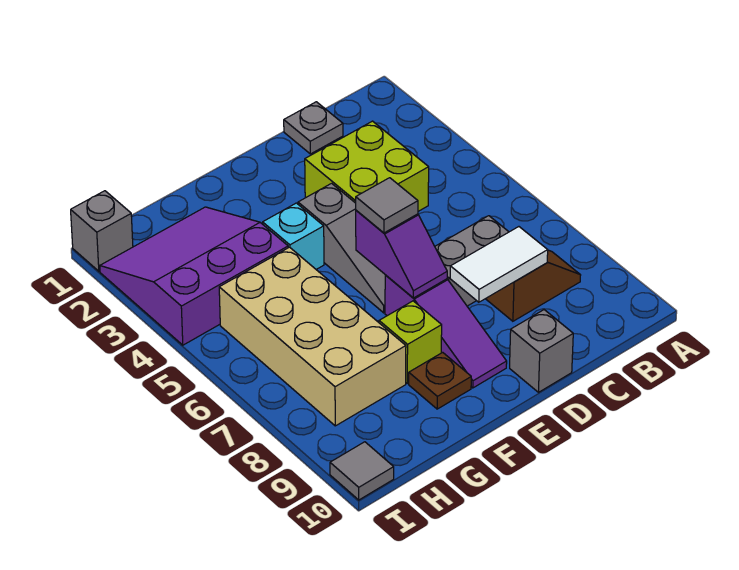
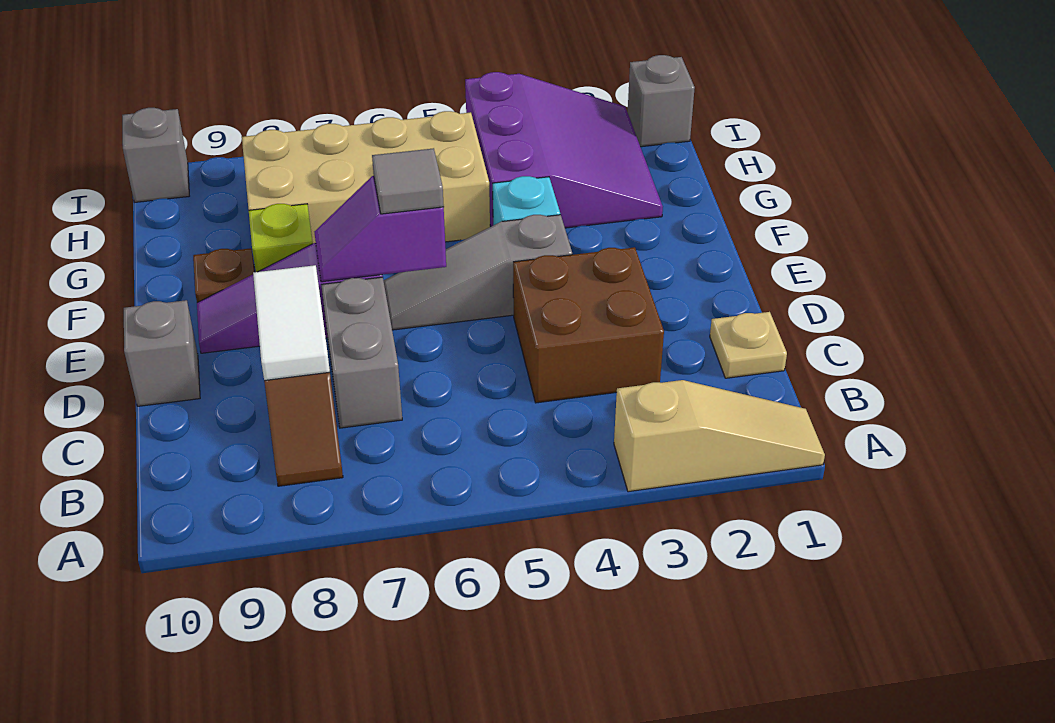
none -> tan slope A1:A3 level 1 top 3
grey plate C1 level 1 -> tan plate C1 level 1
lime brick C3:D4 level 1 -> brown brick C3:D4 level 1
grey tile I10 level 1 -> grey brick I10 level 1

